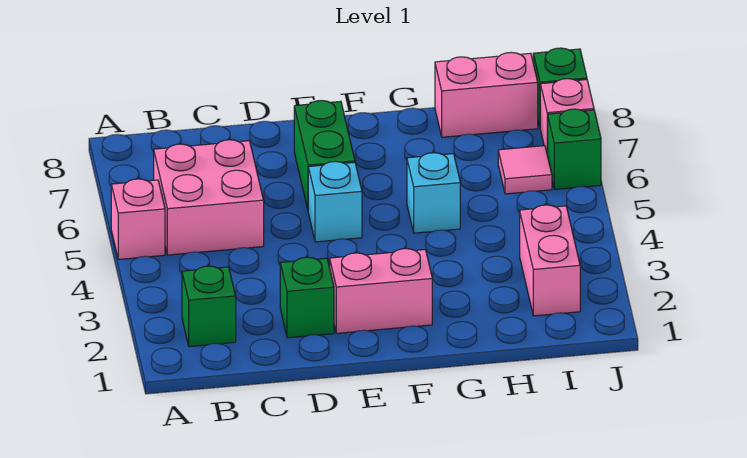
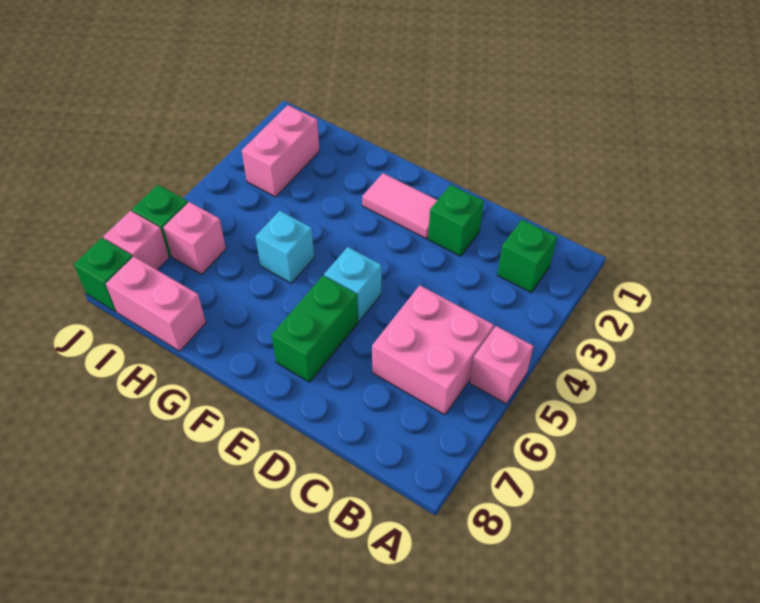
pink brick E2:F2 level 1 -> pink tile E2:F2 level 1
pink tile I6 level 1 -> pink brick I6 level 1

